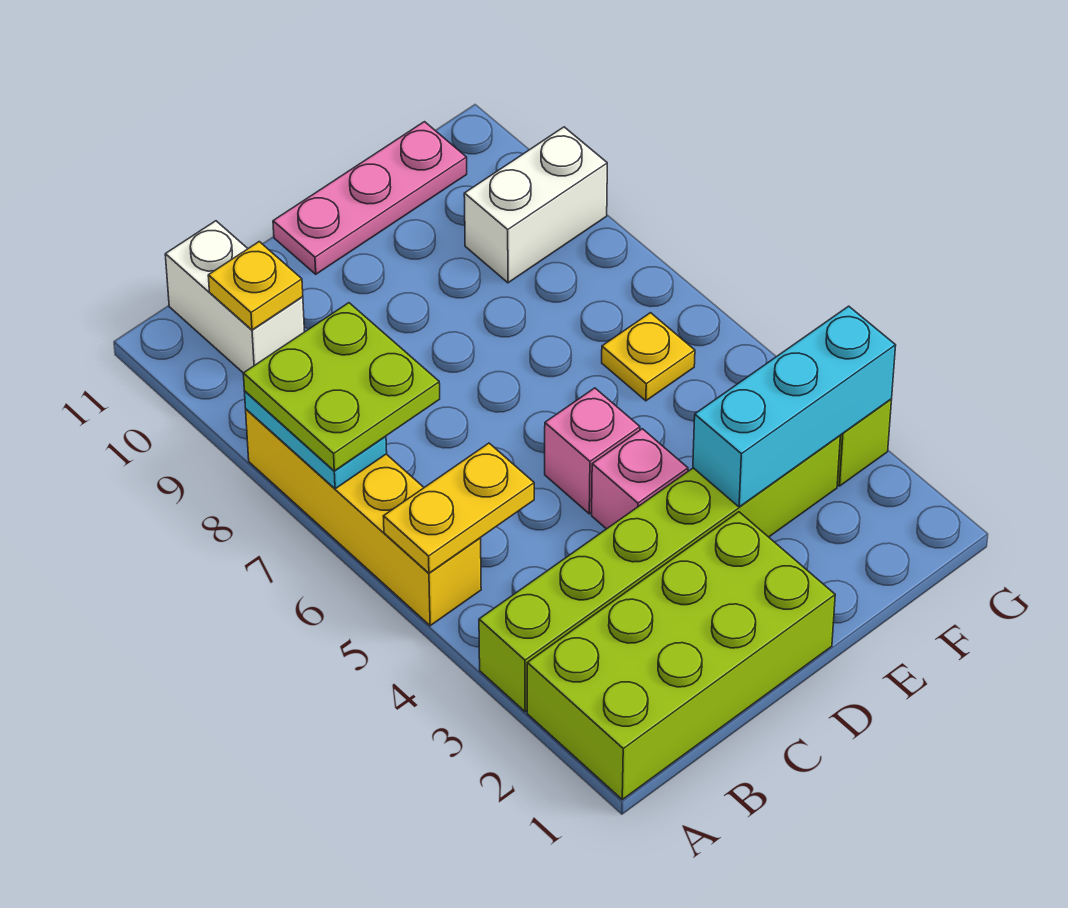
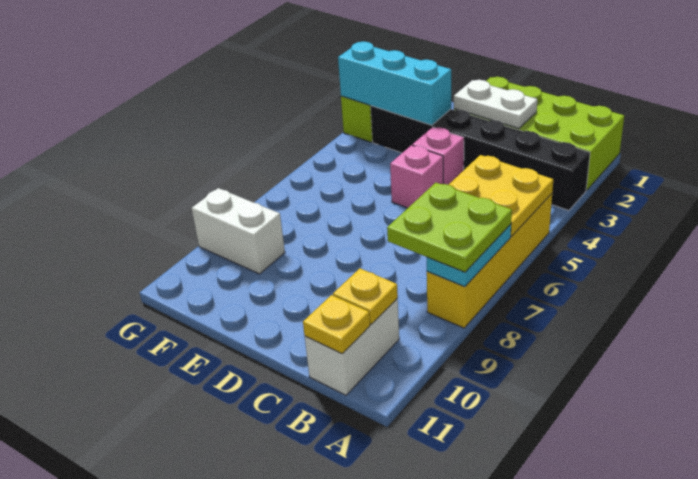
lime brick A3:F3 level 1 -> black brick A3:F3 level 1
yellow plate A5:B5 level 2 -> yellow plate A5:B6 level 2
none -> white plate C2:D2 level 2
pink plate D11:F11 level 1 -> none
yellow plate F6 level 1 -> yellow plate B11 level 2

